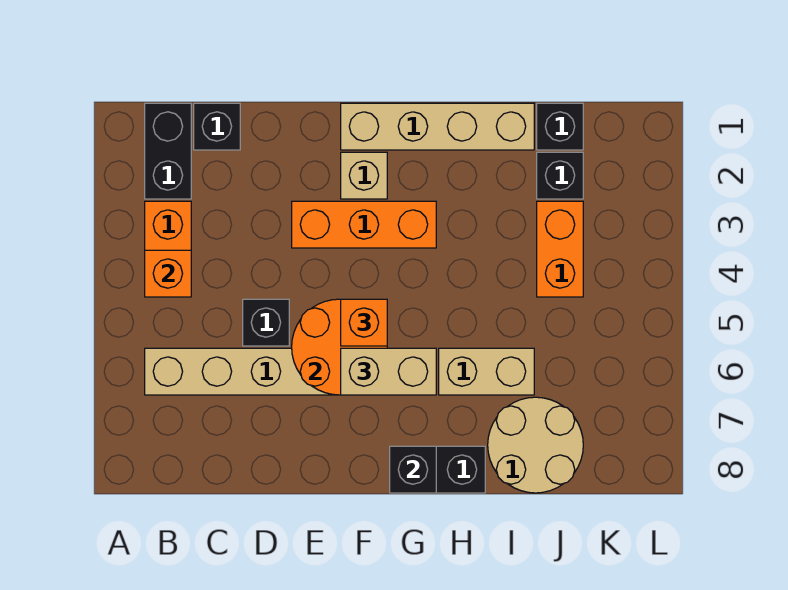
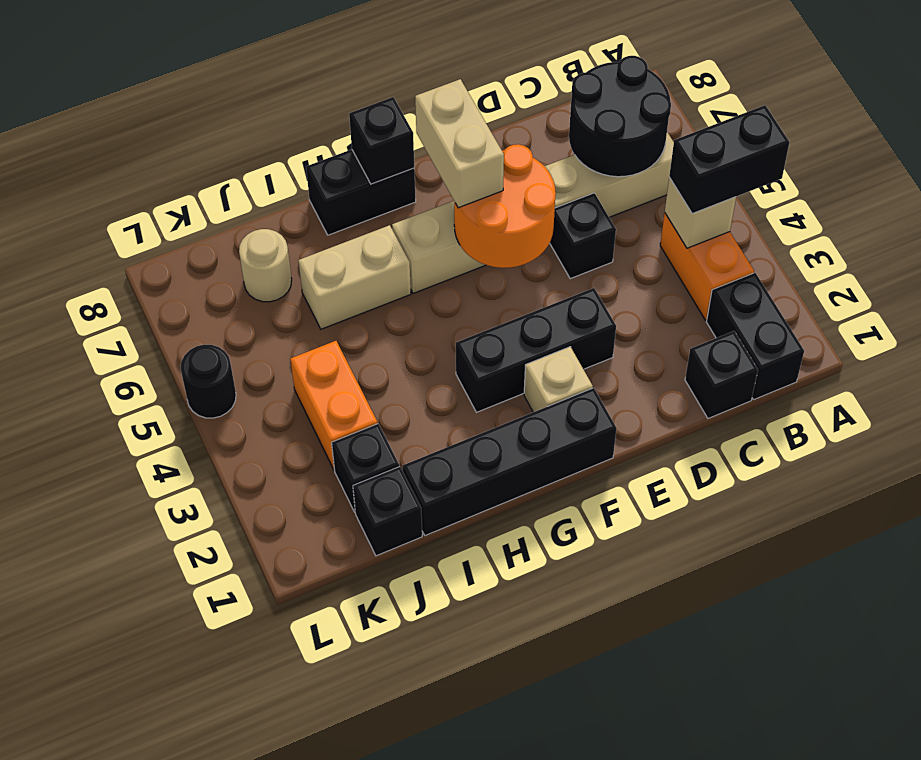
none -> black brick A4:B4 level 3
orange brick B4 level 2 -> tan brick B4 level 2
none -> black round brick B6:C7 level 2
orange brick E3:G3 level 1 -> black brick E3:G3 level 1
tan brick F1:I1 level 1 -> black brick F1:I1 level 1
orange brick F5 level 3 -> none
tan brick F6:G6 level 3 -> tan brick F6:F7 level 3
tan round brick I7:J8 level 1 -> tan round brick J7 level 1
none -> black round brick L5 level 1

